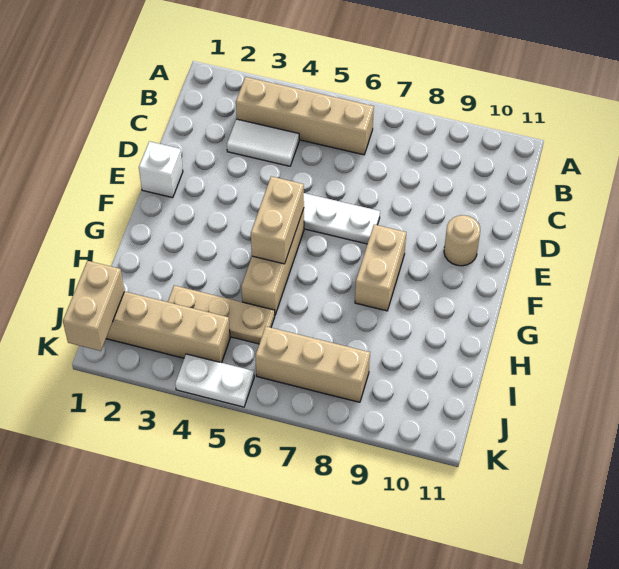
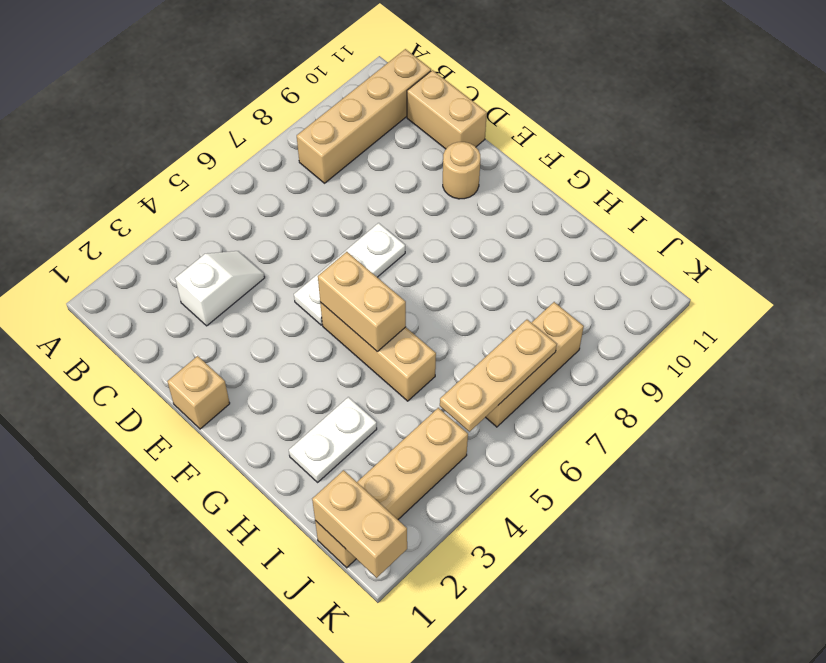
tan brick B3:B6 level 1 -> tan brick B8:B11 level 1
white tile C3:C4 level 1 -> white slope C3:C4 level 1 top 3
white brick E1 level 1 -> tan brick E1 level 1
tan brick F8:G8 level 1 -> tan brick C11:D11 level 1
tan plate I3:I5 level 1 -> tan plate J5:J7 level 2
white plate K4:K5 level 1 -> white plate H2:H3 level 1

